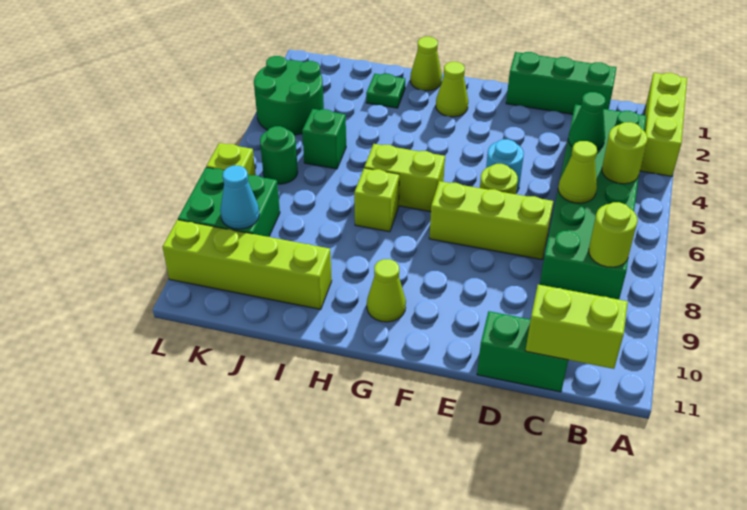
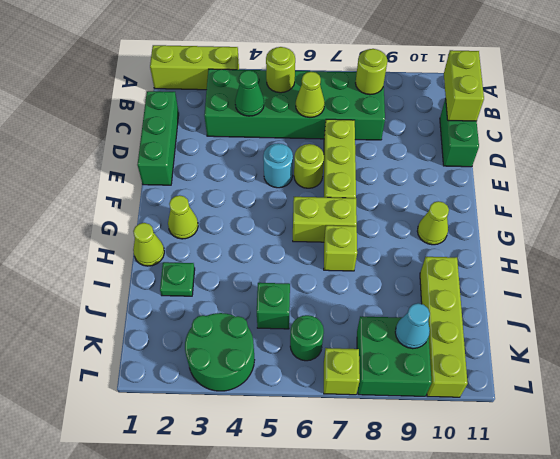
lime brick G6:H6 level 1 -> lime brick G6:G7 level 1

